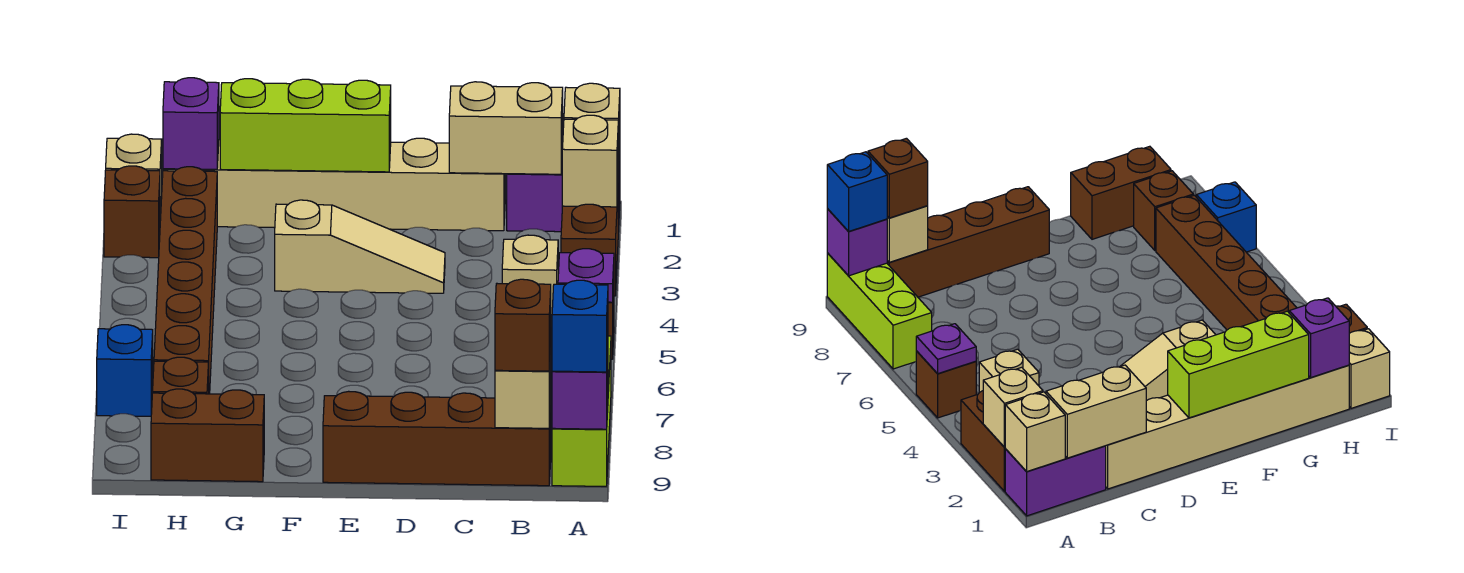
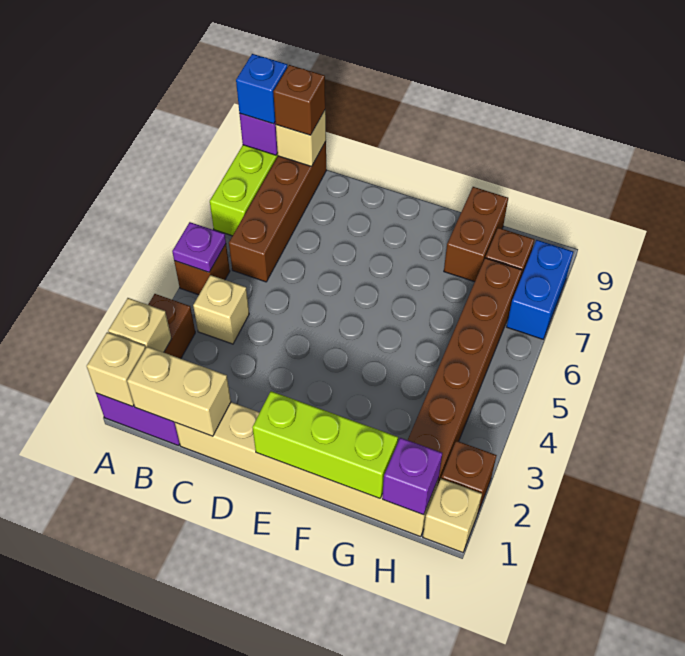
brown brick B9:E9 level 1 -> brown brick B6:B9 level 1
tan slope D3:F3 level 1 top F -> none
brown brick G9:H9 level 1 -> brown brick G8:G9 level 1
blue brick I7 level 1 -> blue brick I7:I8 level 1

